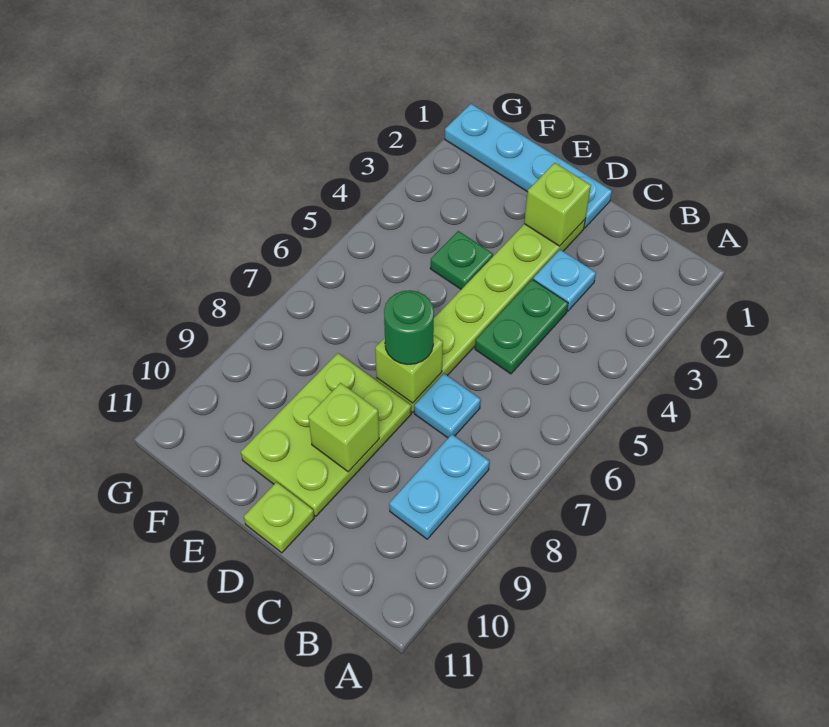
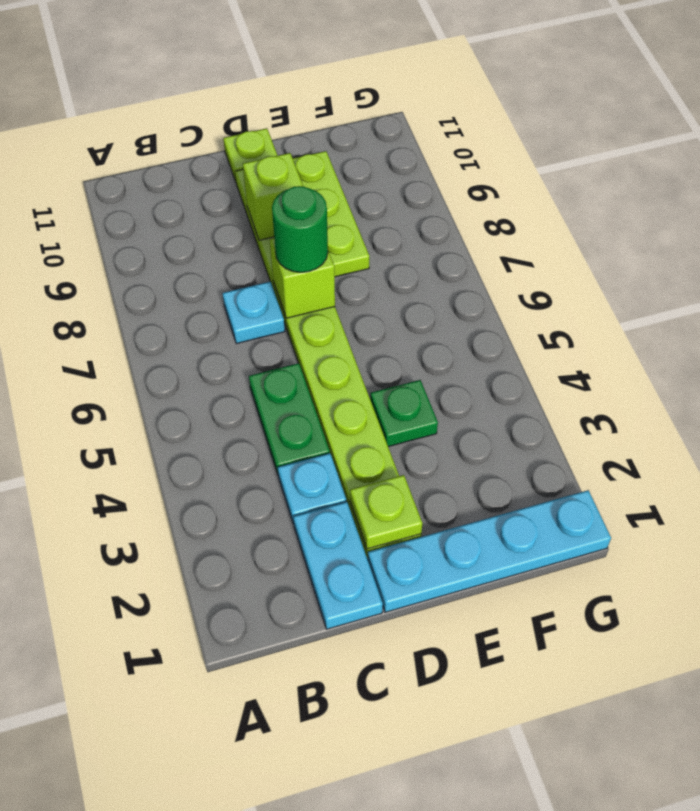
cyan plate B8:B9 level 1 -> cyan plate C1:C2 level 1
lime brick D2 level 2 -> lime plate D2 level 2

